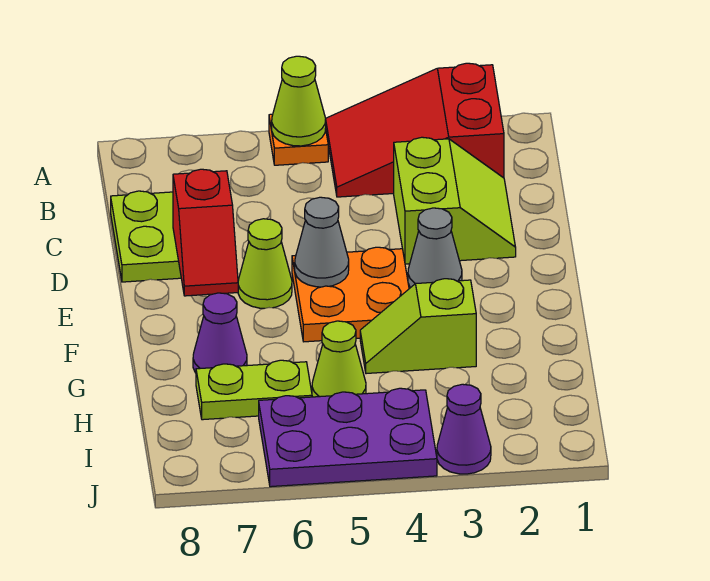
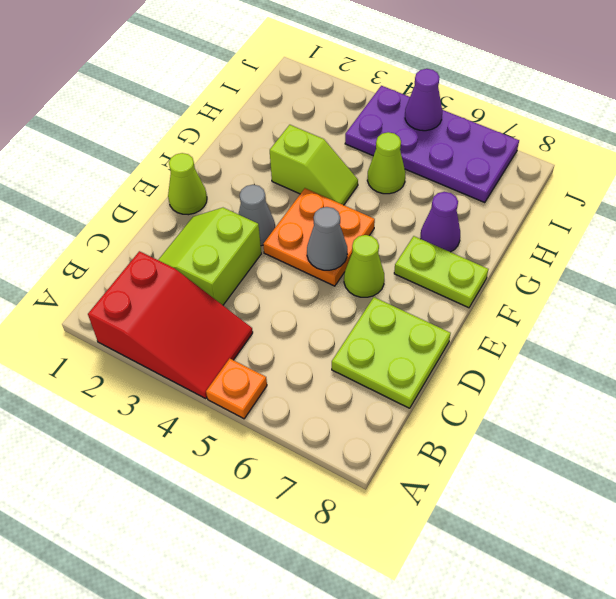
lime cone A5 level 2 -> lime cone E1 level 1
red slope D7:E7 level 2 top D -> none
lime plate H6:H7 level 1 -> lime plate F7:F8 level 1
purple plate I4:J6 level 1 -> purple plate I4:J7 level 1
purple cone J3 level 1 -> purple cone J5 level 2

